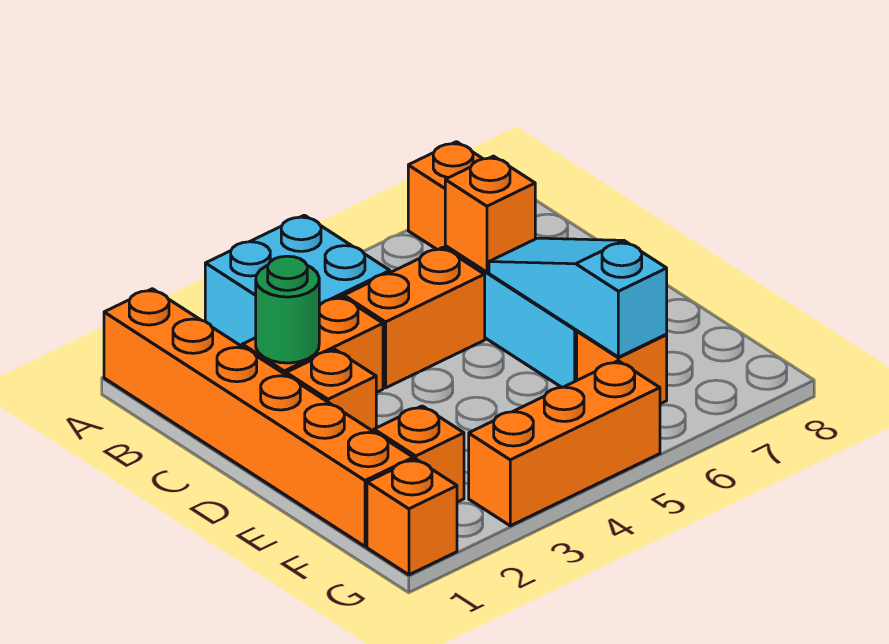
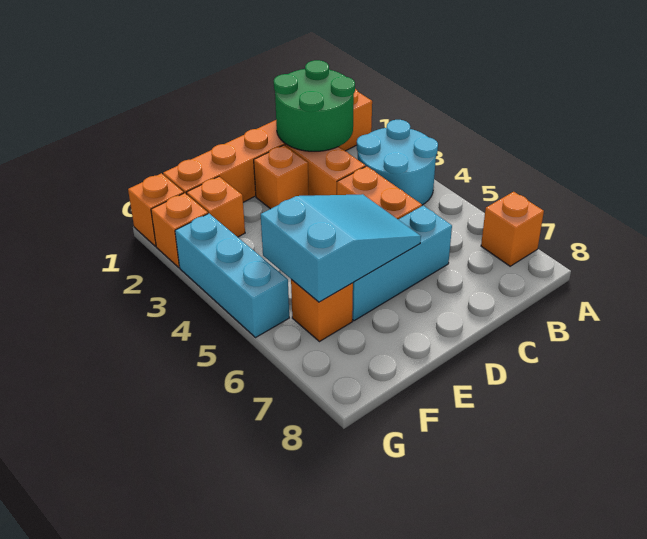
cyan brick A3:B4 level 1 -> cyan round brick A3:B4 level 1
green round brick C2 level 2 -> green round brick B1:C2 level 2
orange brick C6 level 2 -> orange brick G2 level 1
cyan slope D6:F6 level 2 top F -> cyan slope D5:F6 level 2 top F
orange brick G3:G5 level 1 -> cyan brick G3:G5 level 1

